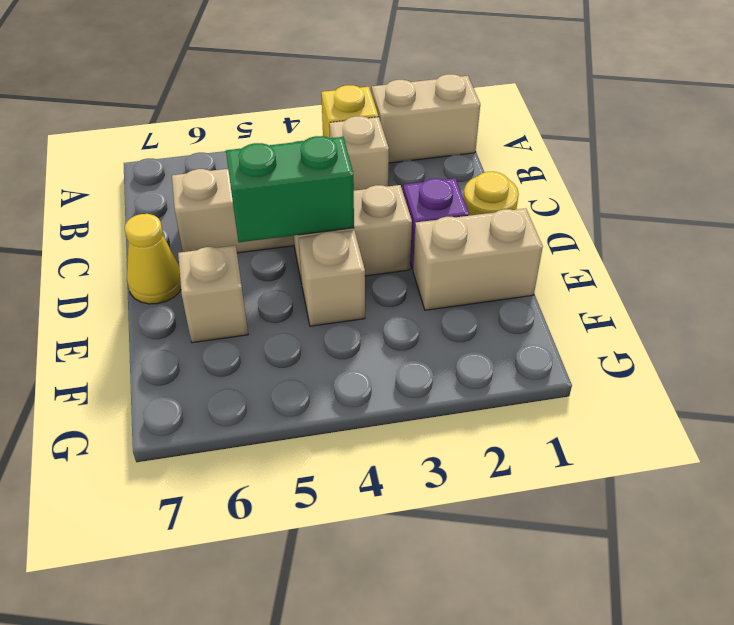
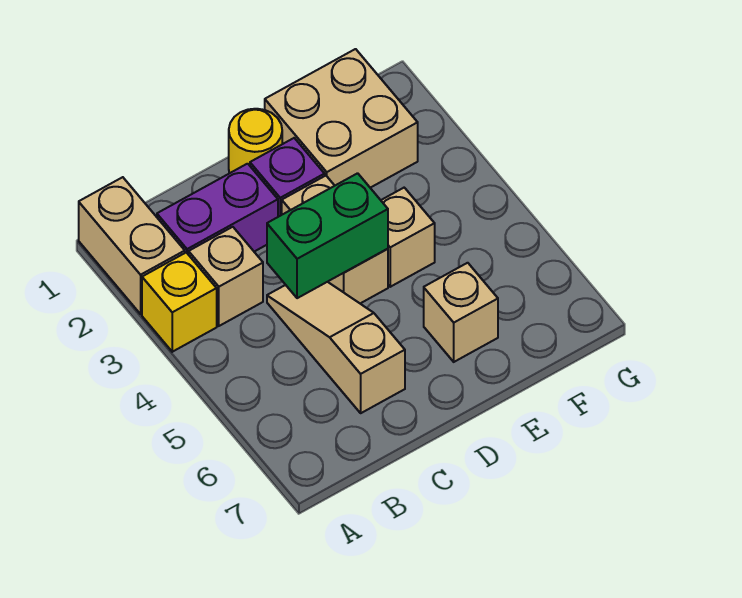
none -> purple brick B2:C2 level 1
green brick D4:D5 level 2 -> green brick C4:D4 level 2
yellow cone D7 level 1 -> none
tan brick E1:E2 level 1 -> tan brick E1:F2 level 1

